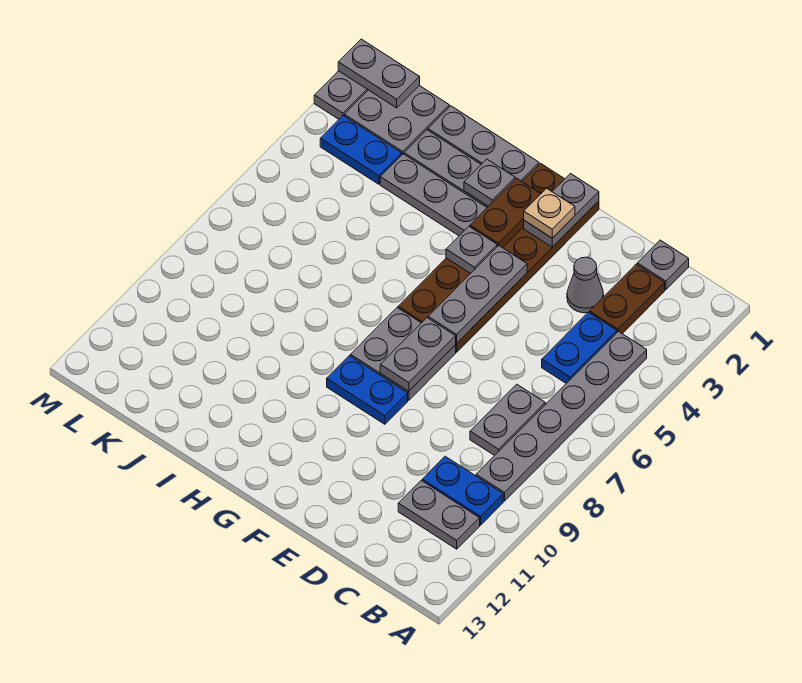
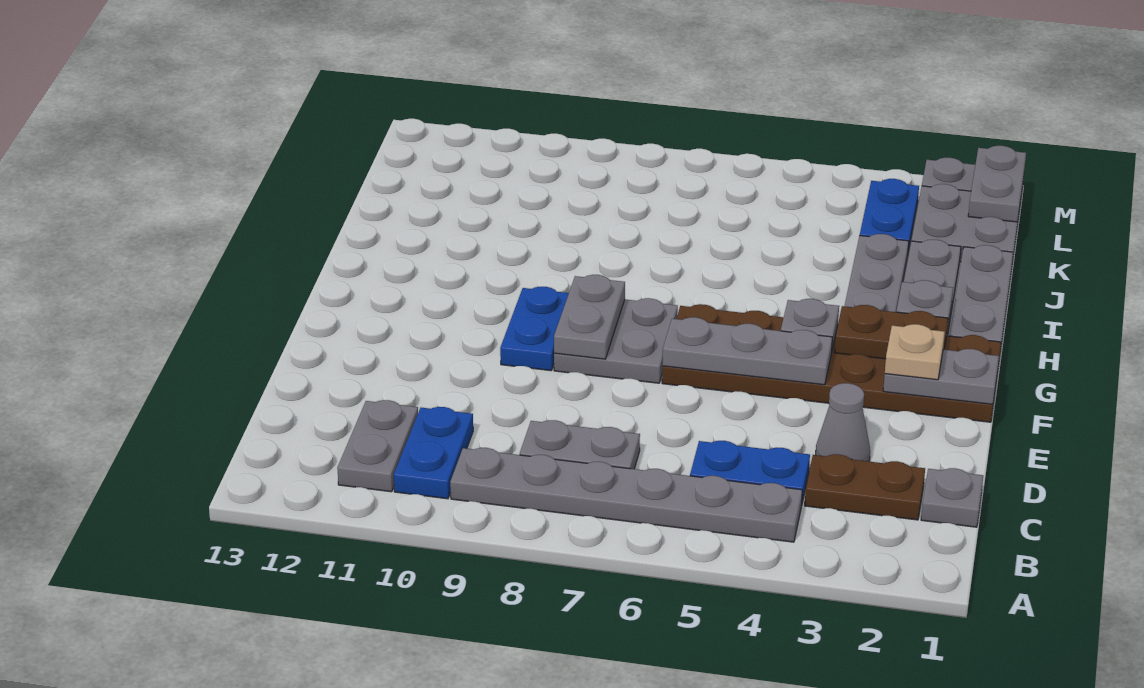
grey plate F7:F8 level 2 -> grey plate F8:G8 level 2

